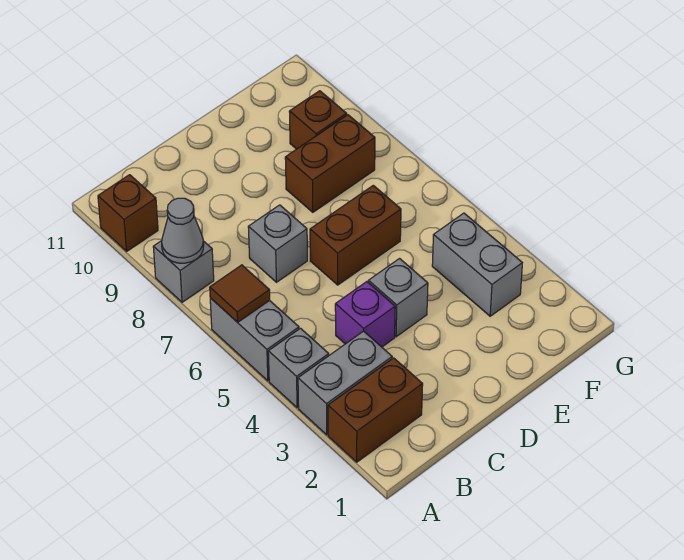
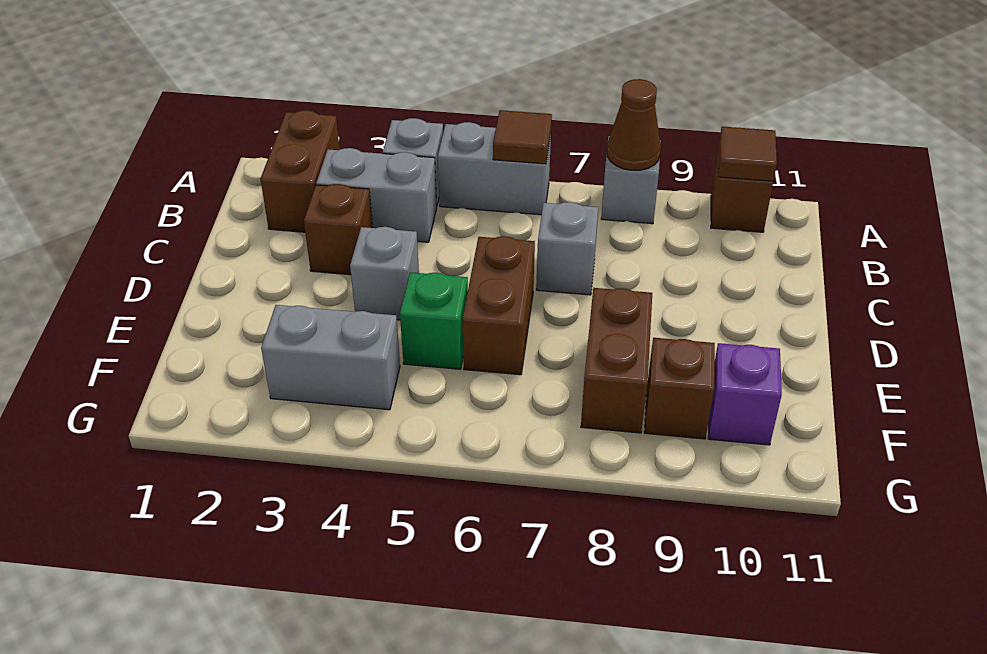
grey brick A3:B3 level 1 -> grey brick B3:B4 level 1
grey cone A8 level 2 -> brown cone A8 level 2
none -> brown tile A10 level 2
none -> brown brick C3 level 1
purple brick C4 level 1 -> purple brick F10 level 1
none -> green brick E5 level 1

